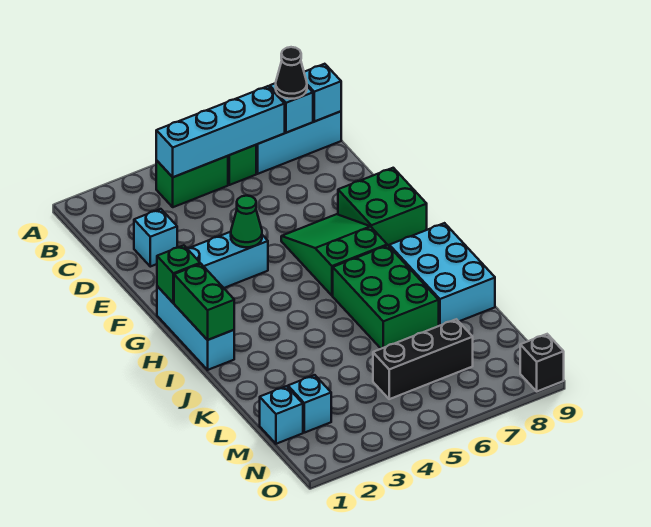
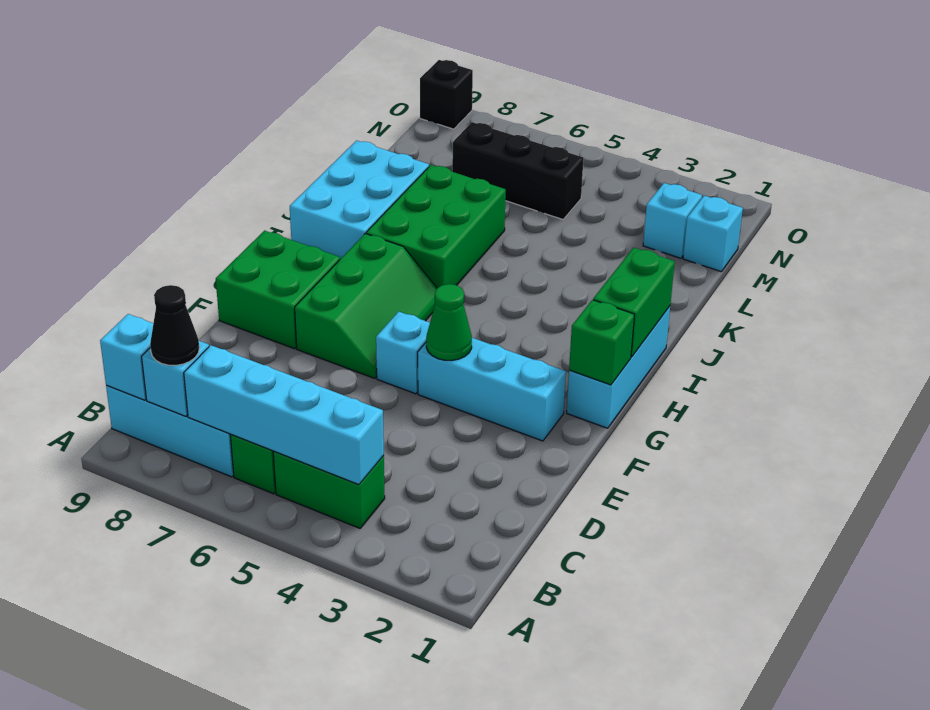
cyan brick D2 level 1 -> cyan brick F5 level 1
green slope F6:H7 level 1 top H -> green slope F6:H7 level 1 top 7

